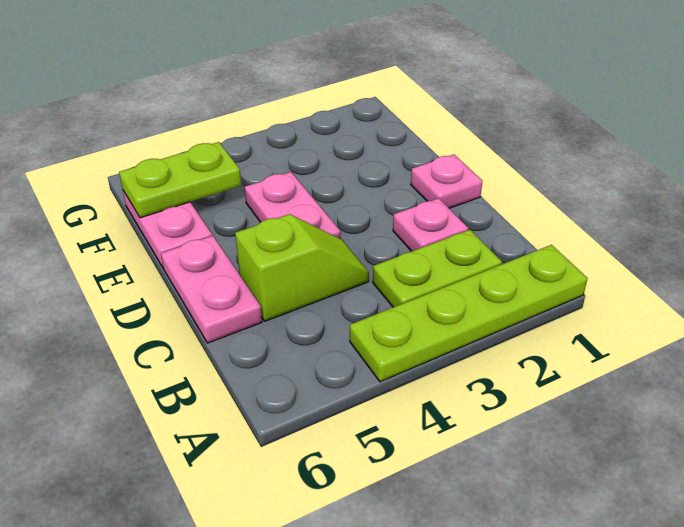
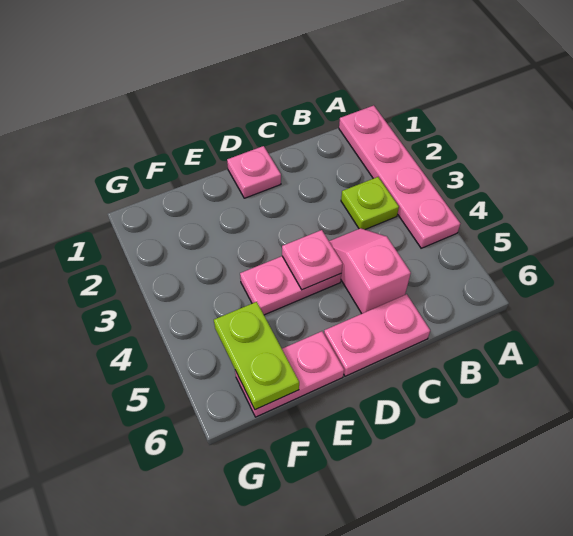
lime plate A1:A4 level 1 -> pink plate A1:A4 level 1
lime plate B2:B3 level 1 -> lime plate B3 level 1
pink plate C2 level 1 -> pink plate D4 level 2
lime slope C4:C5 level 1 top 5 -> pink slope C4:C5 level 1 top 5

